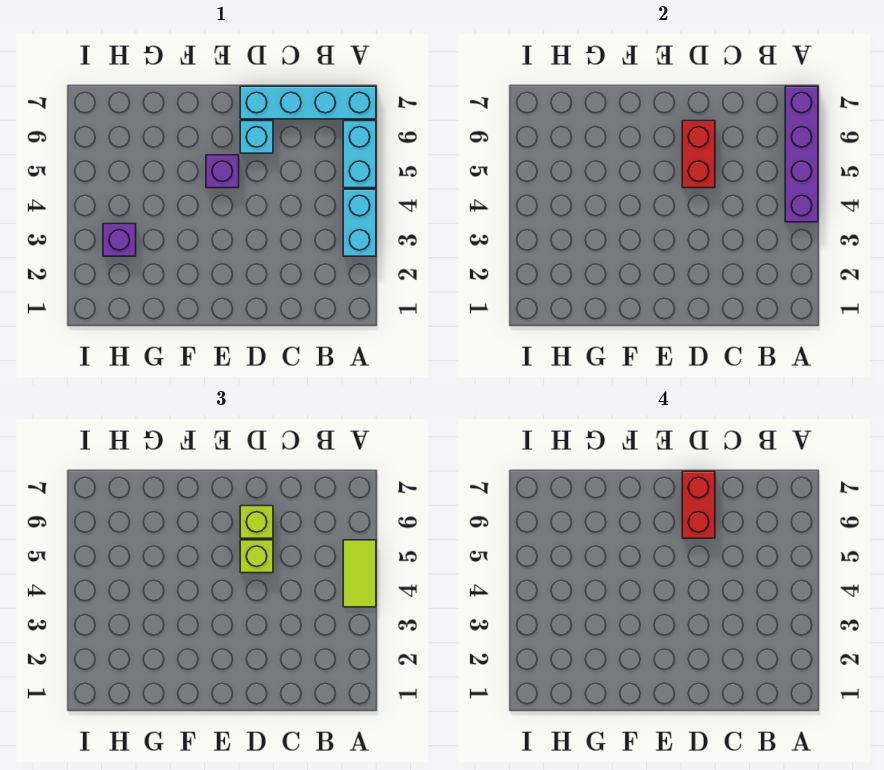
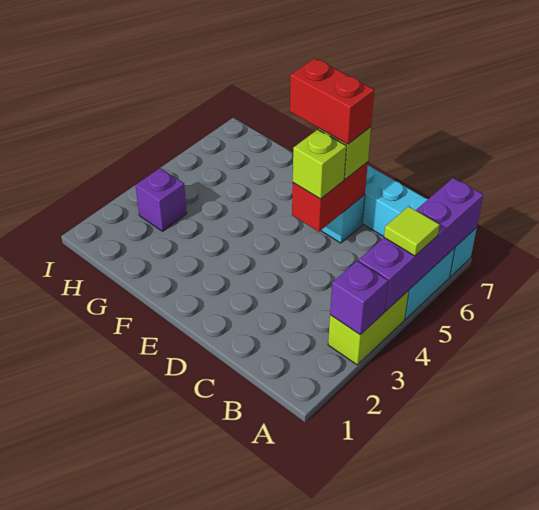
cyan brick A3:A4 level 1 -> lime brick A3:A4 level 1
lime tile A4:A5 level 3 -> lime tile A5 level 3
red brick D6:D7 level 4 -> red brick D6:E6 level 4
purple brick E5 level 1 -> purple brick A3 level 2

